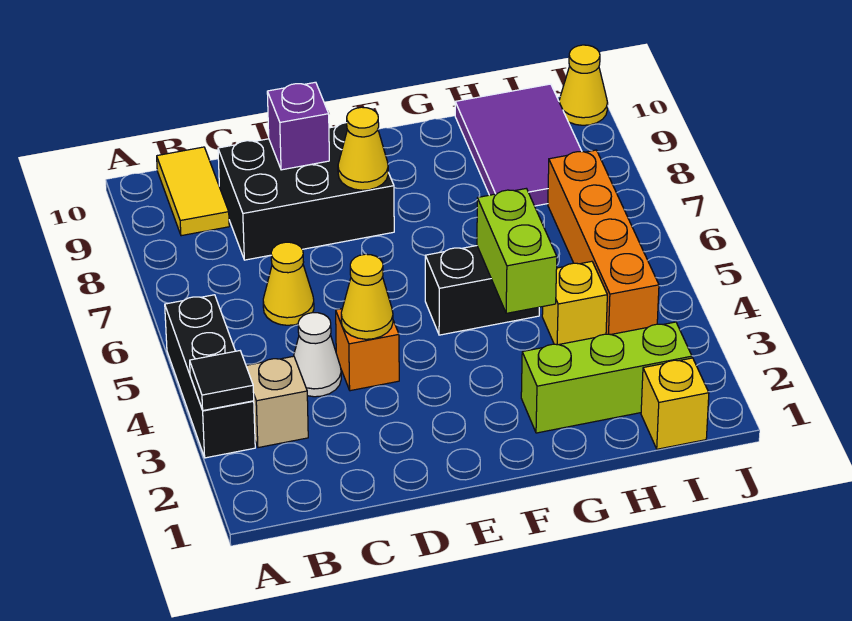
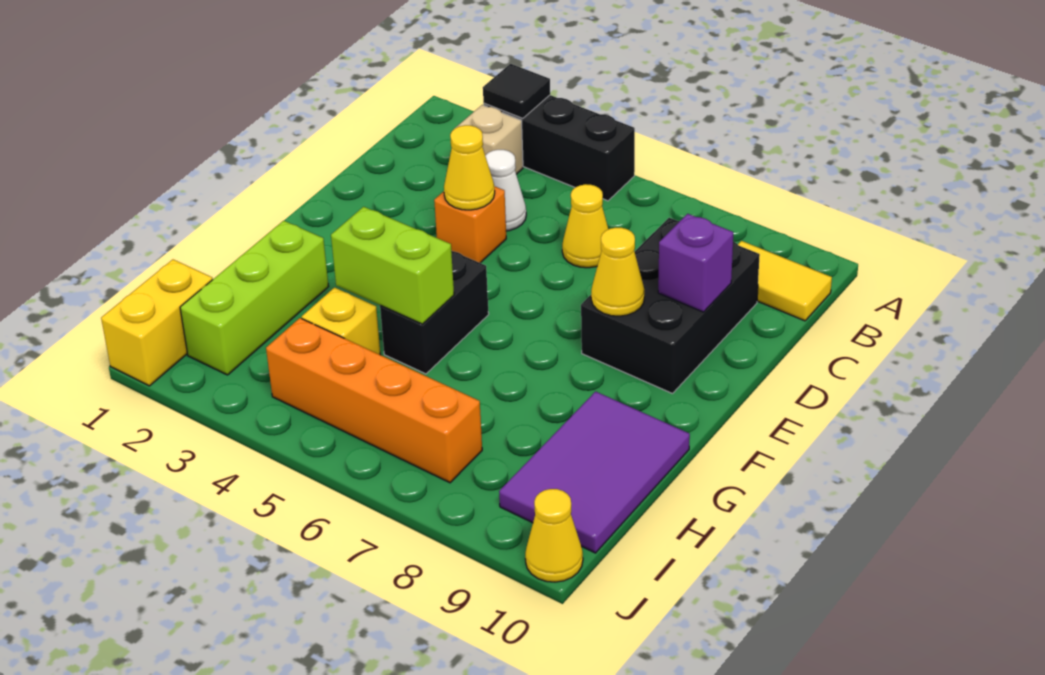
purple tile H8:I10 level 1 -> purple tile G9:I10 level 1
yellow brick I1 level 1 -> yellow brick I1:J1 level 1

